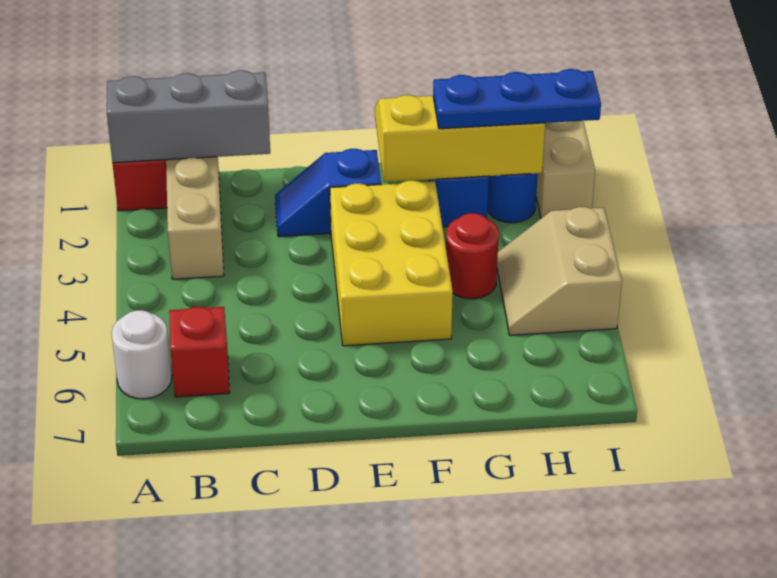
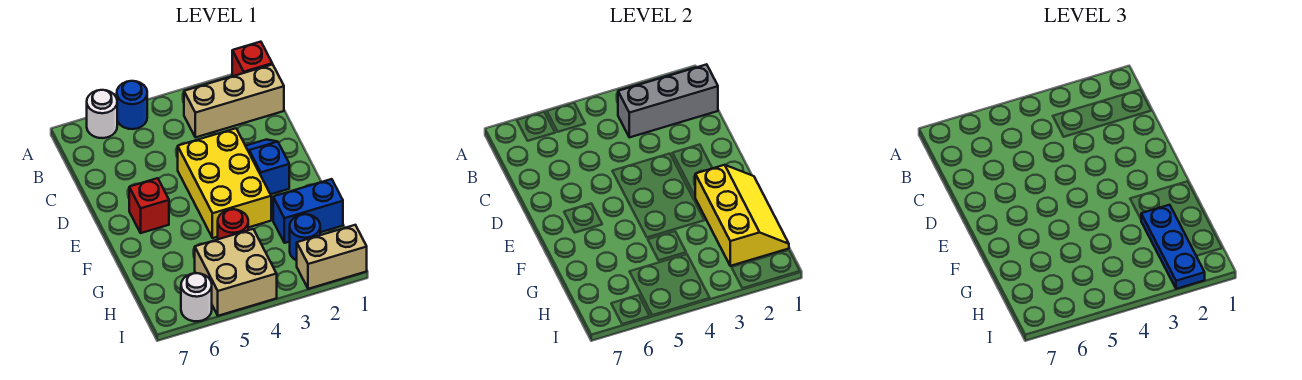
grey brick A1:C1 level 2 -> grey brick B1:B3 level 2
none -> blue round brick A5 level 1
red brick B6 level 1 -> red brick E6 level 1
yellow brick E3:F5 level 1 -> yellow brick D3:F4 level 1
tan slope H4:I5 level 1 top I -> tan brick H4:I5 level 1
none -> white round brick I6 level 1

